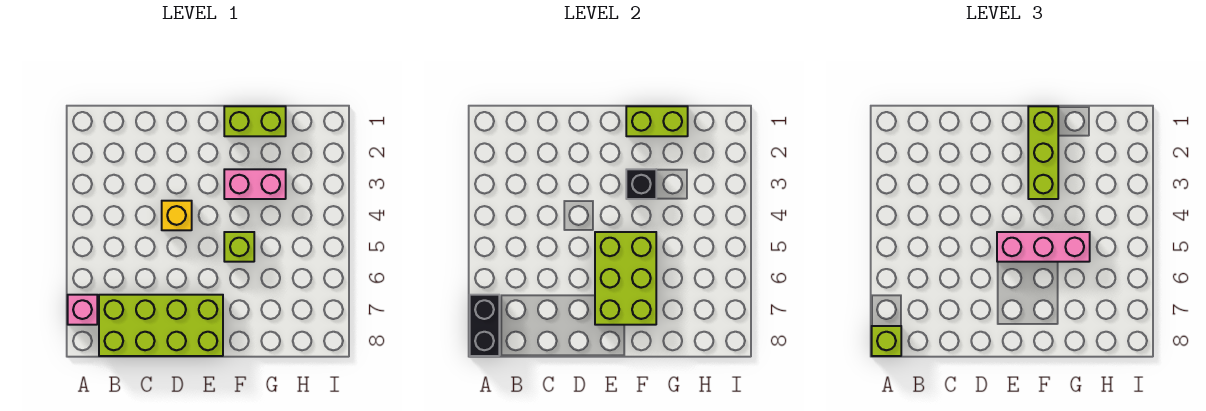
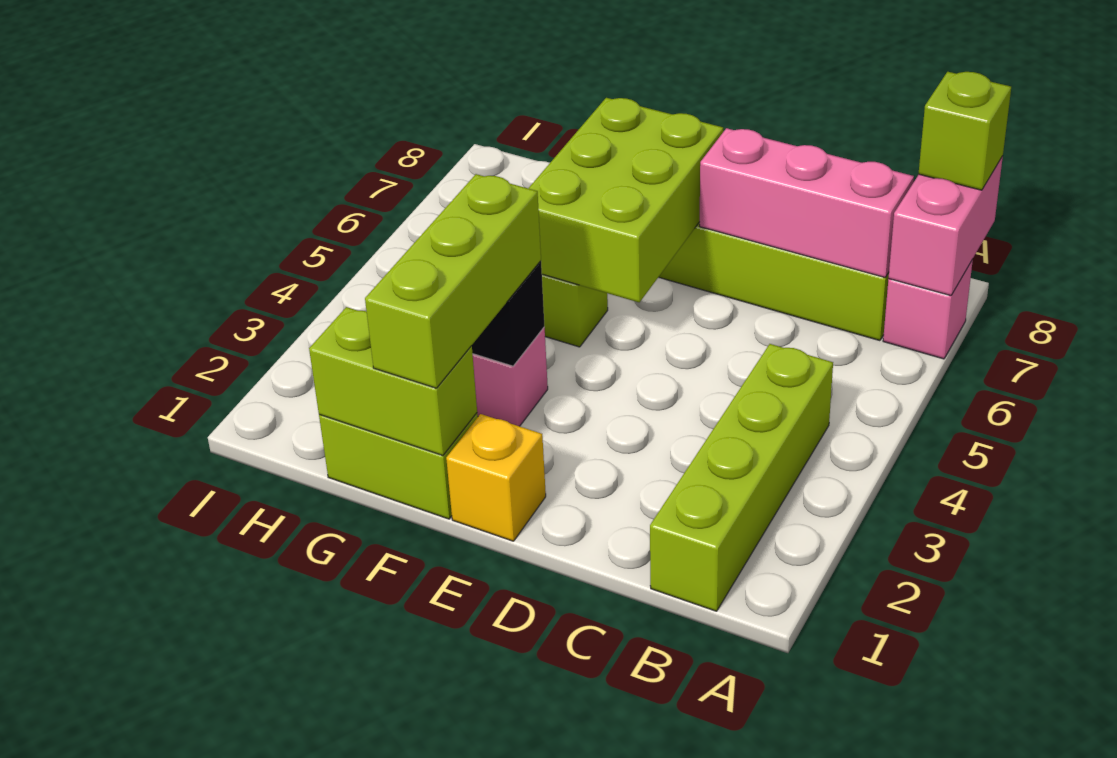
black brick A7:A8 level 2 -> pink brick A7:A8 level 2
none -> lime brick B1:B4 level 1
yellow brick D4 level 1 -> yellow brick E1 level 1
pink brick E5:G5 level 3 -> pink brick B7:D7 level 2

